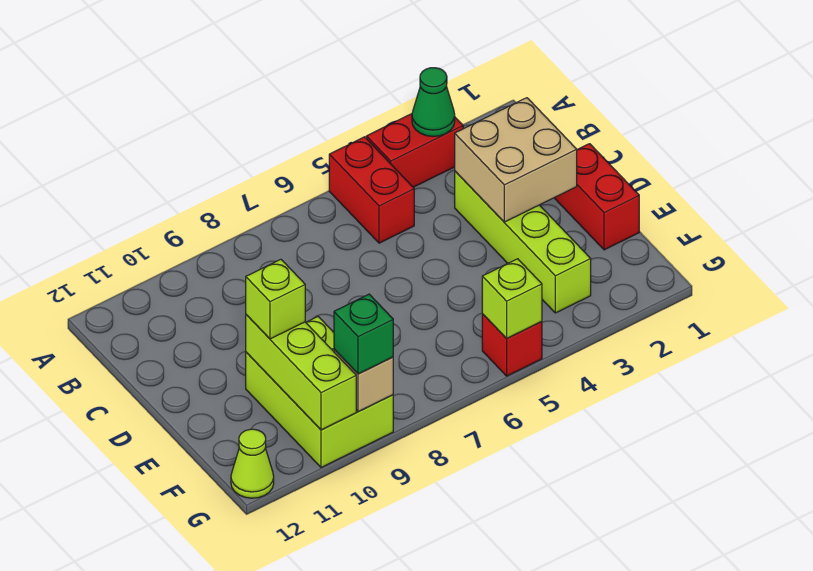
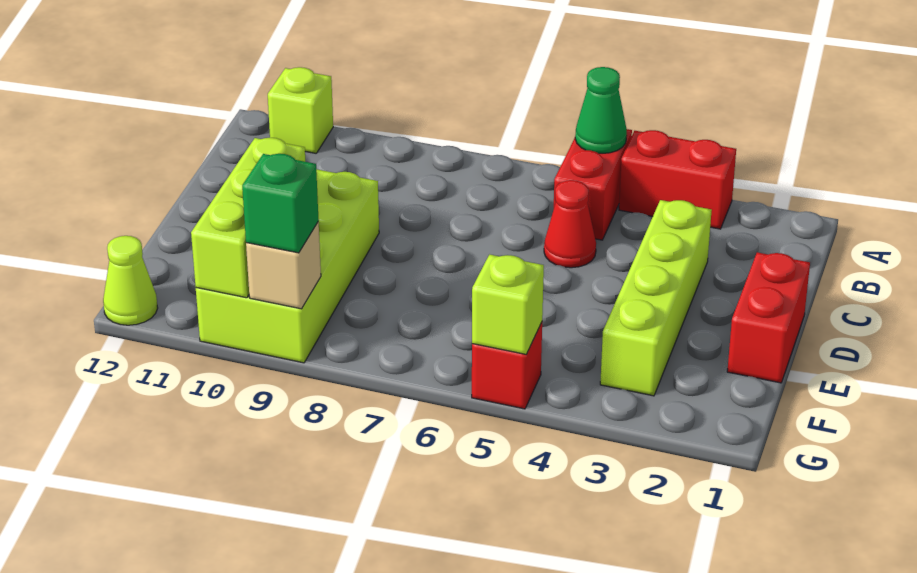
green cone A3 level 2 -> green cone A5 level 2
tan brick C2:D3 level 2 -> none
none -> red cone C5 level 1
lime brick E9:G10 level 1 -> lime brick D9:G10 level 1
lime brick E10 level 3 -> lime brick A11 level 1

